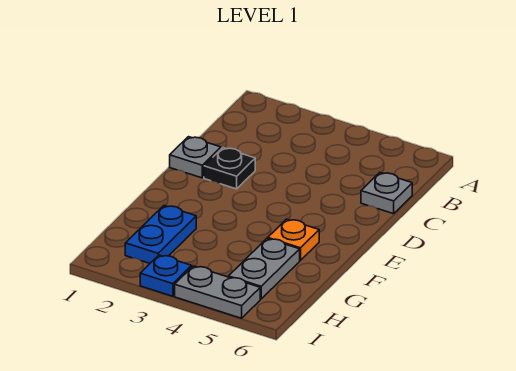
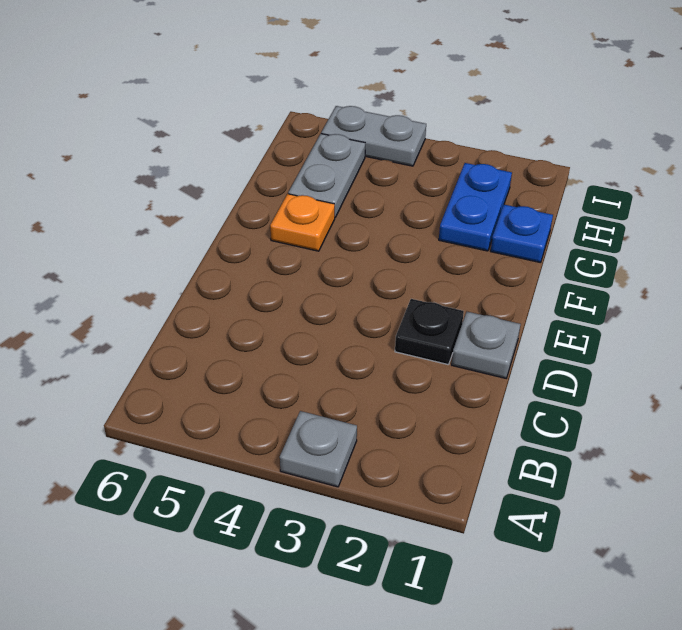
grey plate C6 level 1 -> grey plate A3 level 1
blue plate I3 level 1 -> blue plate G1 level 1

